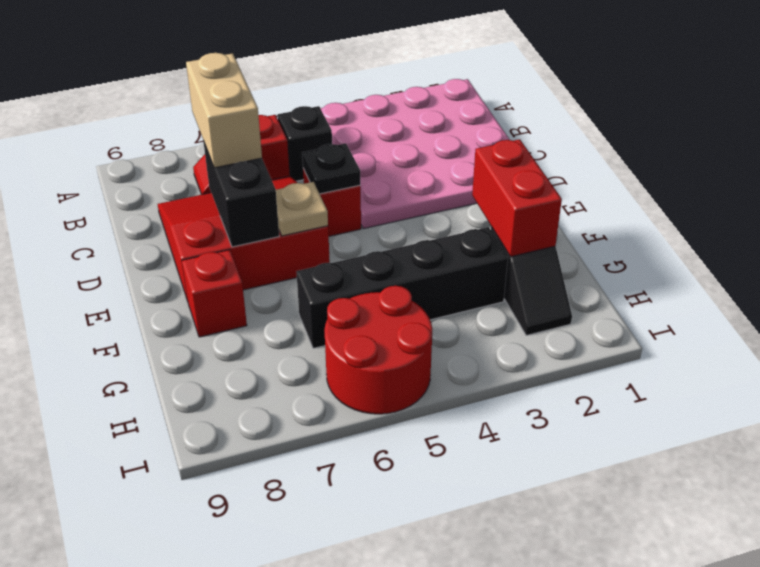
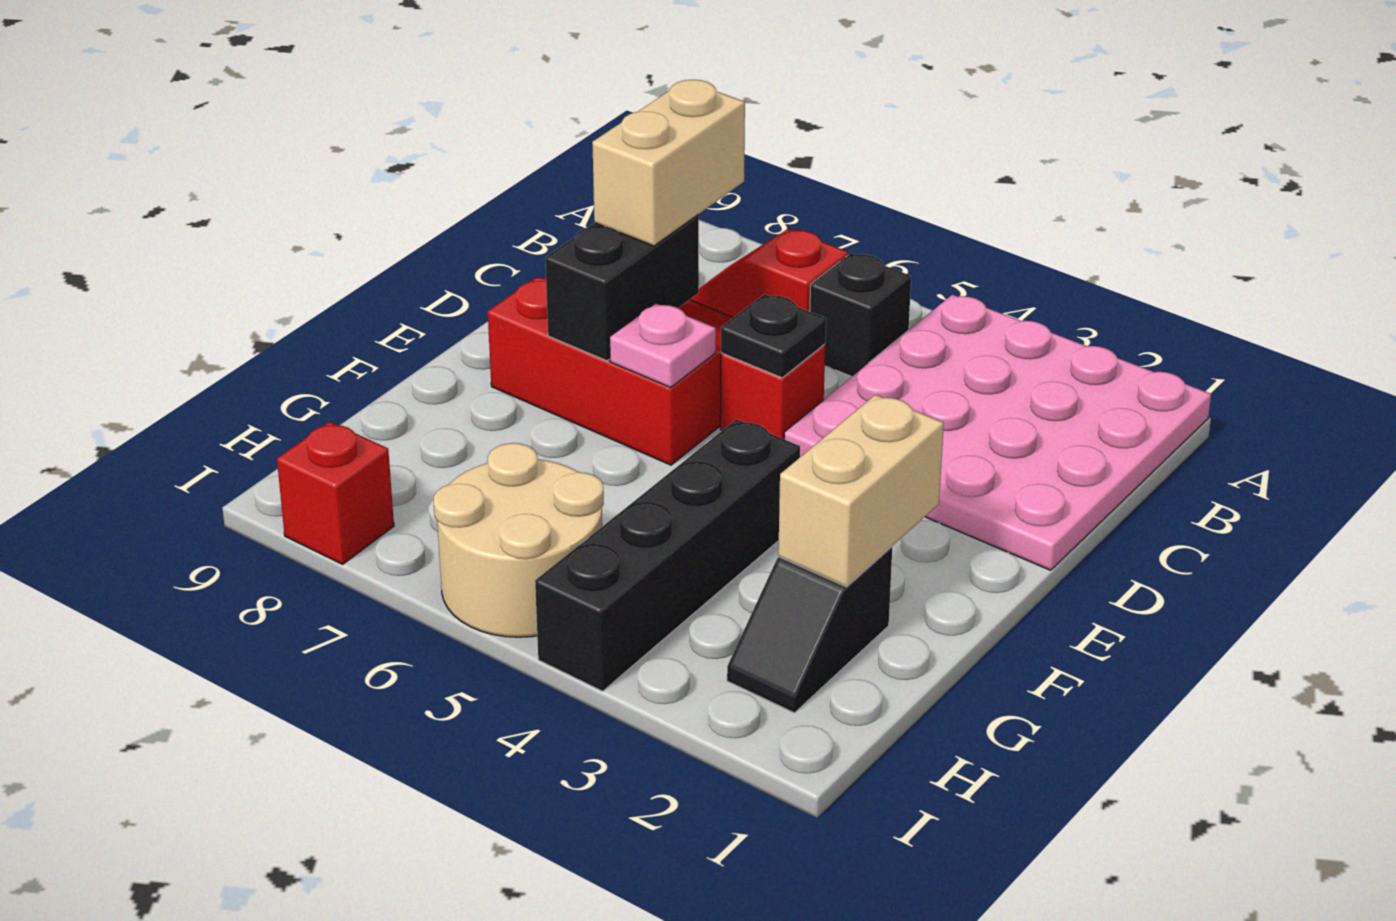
tan plate E6 level 2 -> pink plate E6 level 2
red brick F2:G2 level 2 -> tan brick F2:G2 level 2
red brick F8 level 1 -> red brick I8 level 1
black brick G3:G6 level 1 -> black brick F4:I4 level 1
red round brick H5:I6 level 1 -> tan round brick H5:I6 level 1

